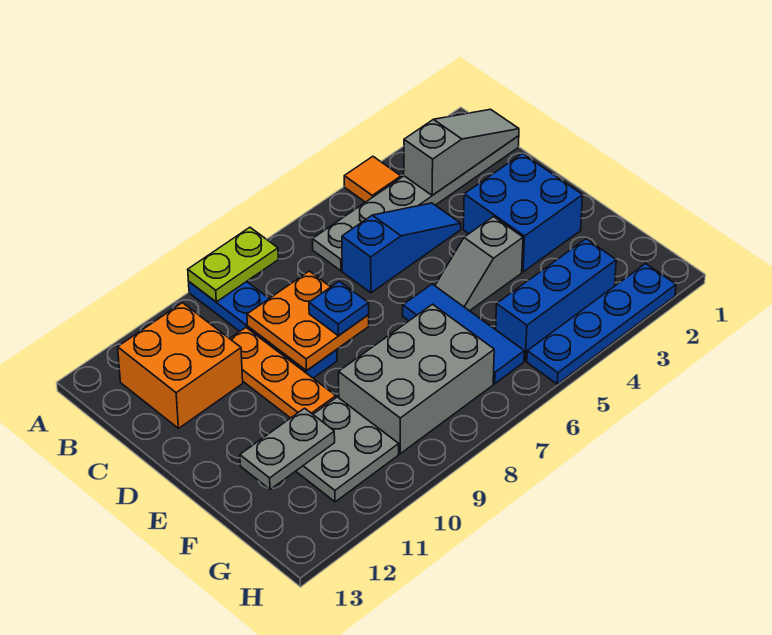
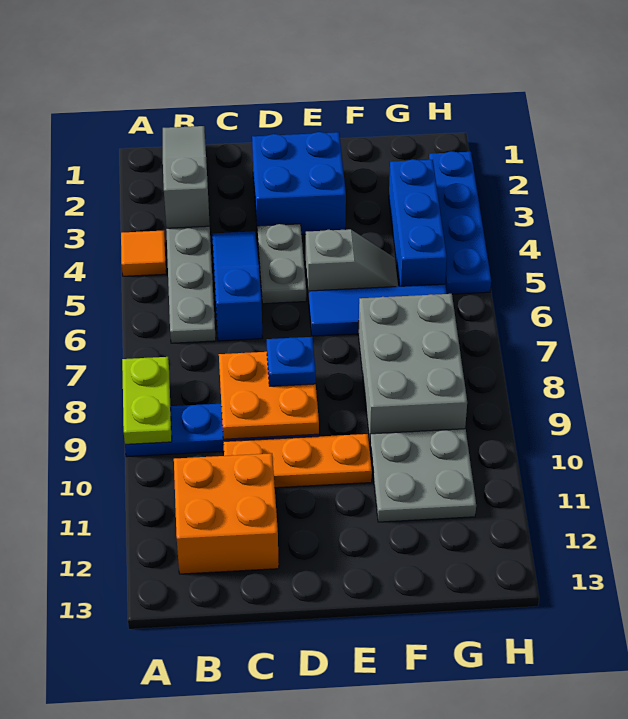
grey slope E4:E5 level 1 top 4 -> grey slope E5:F5 level 1 top E
grey plate F11:F12 level 2 -> grey plate D4:D5 level 1

